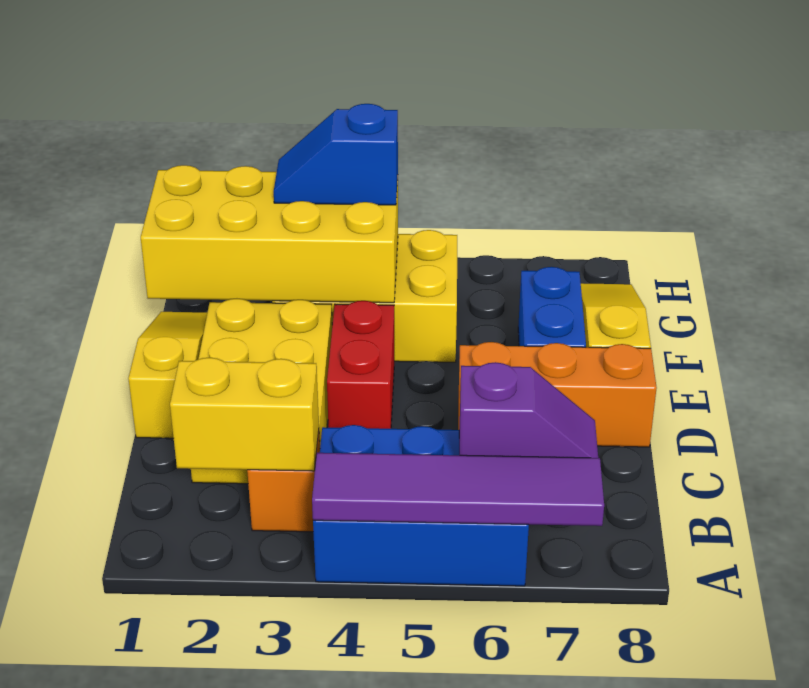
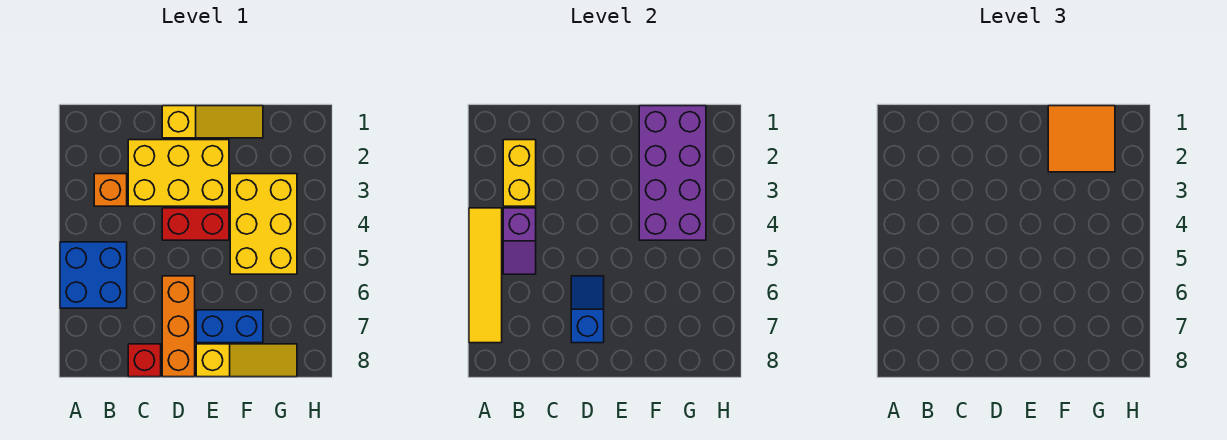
blue brick A4:B6 level 1 -> blue brick A5:B6 level 1
purple tile A4:A7 level 2 -> yellow tile A4:A7 level 2
purple slope B6:B7 level 2 top 6 -> purple slope B4:B5 level 2 top 4
none -> red brick C8 level 1
yellow brick F1:G4 level 2 -> purple brick F1:G4 level 2
none -> orange tile F1:G2 level 3
blue slope G3:G4 level 3 top 4 -> blue slope D6:D7 level 2 top 7

